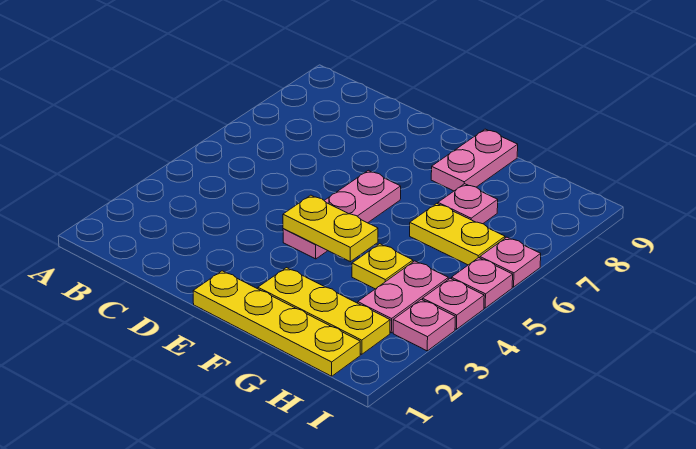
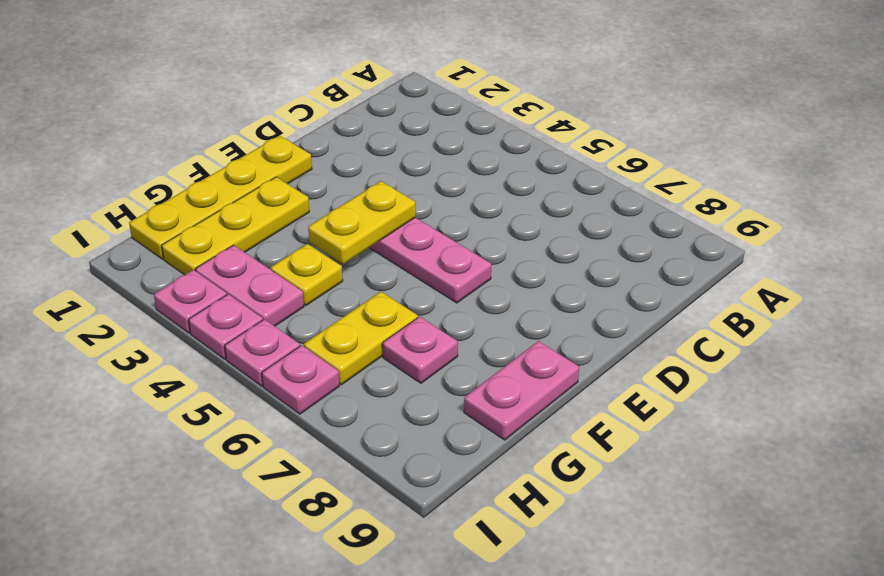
pink plate F8:F9 level 1 -> pink plate F9:G9 level 1

